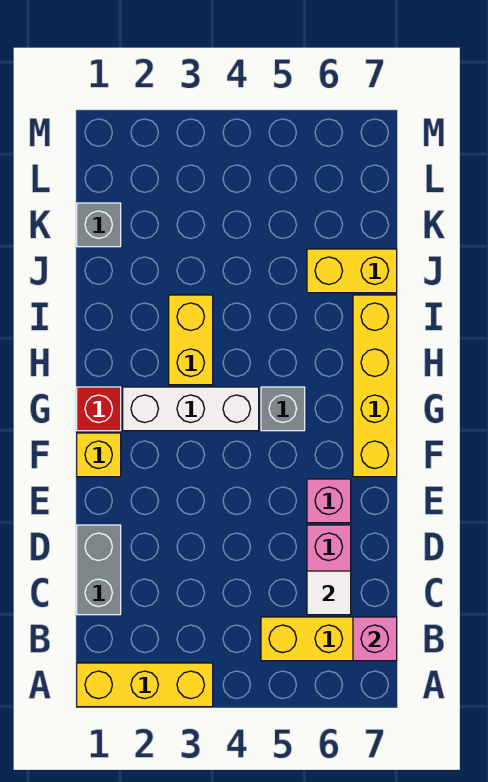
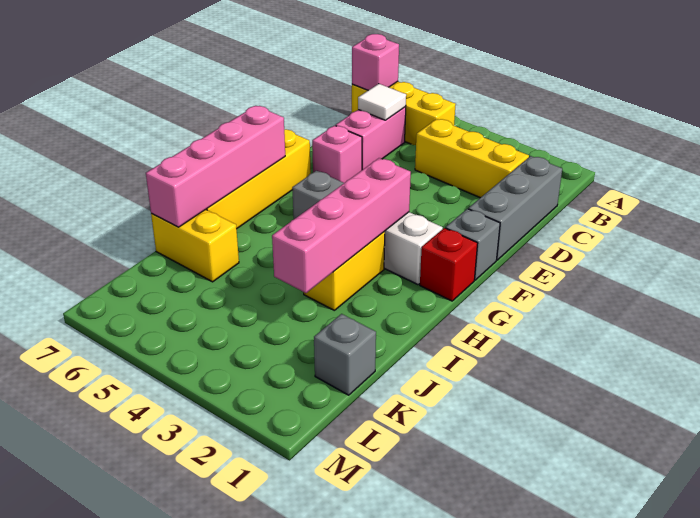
yellow brick A1:A3 level 1 -> yellow brick C2:C4 level 1
grey brick C1:D1 level 1 -> grey brick C1:E1 level 1
yellow brick F1 level 1 -> grey brick F1 level 1
none -> pink brick G3:J3 level 2
none -> pink brick G7:J7 level 2

